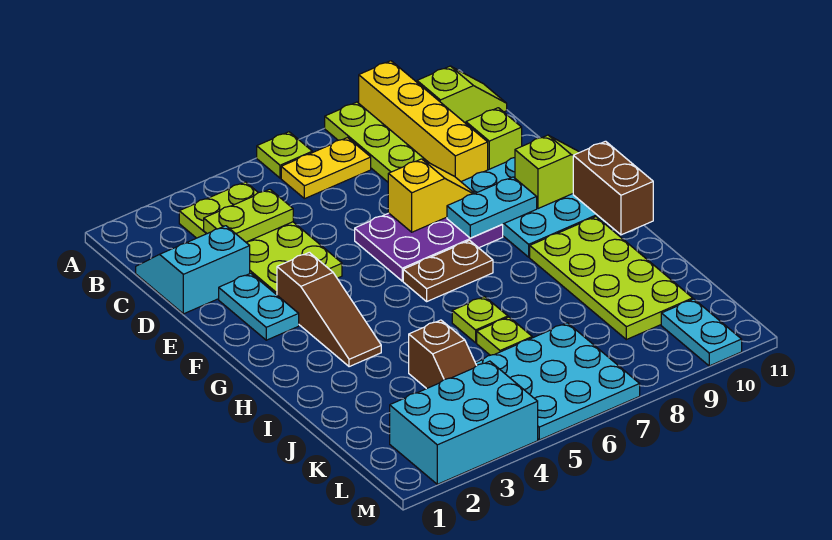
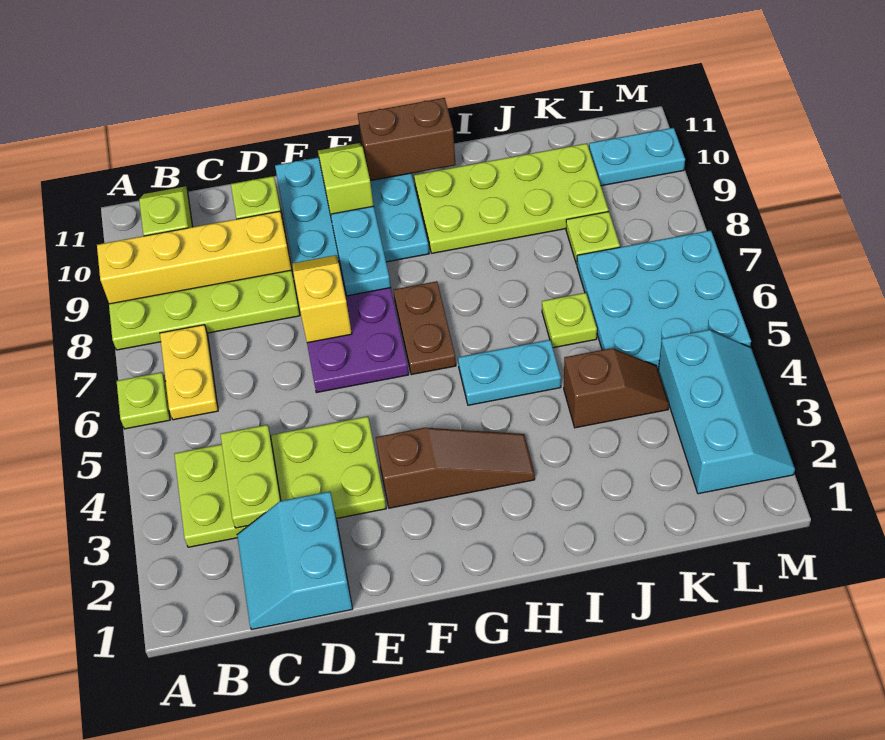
cyan plate E2:F2 level 1 -> cyan plate H5:I5 level 1
lime plate I6 level 1 -> lime plate K8 level 1
cyan brick L2:M4 level 1 -> cyan slope L2:M4 level 1 top L

